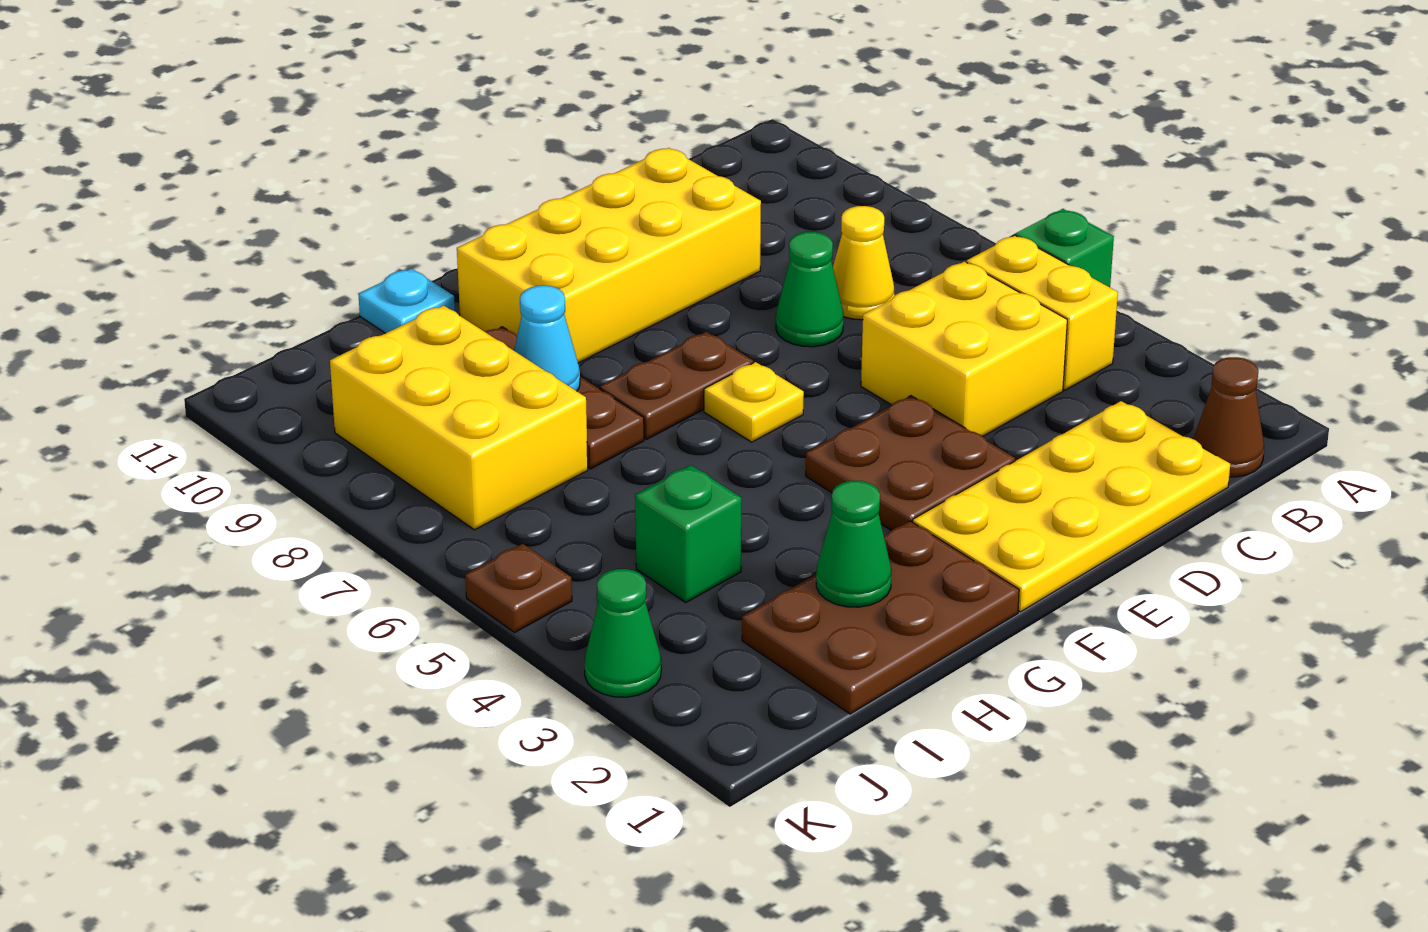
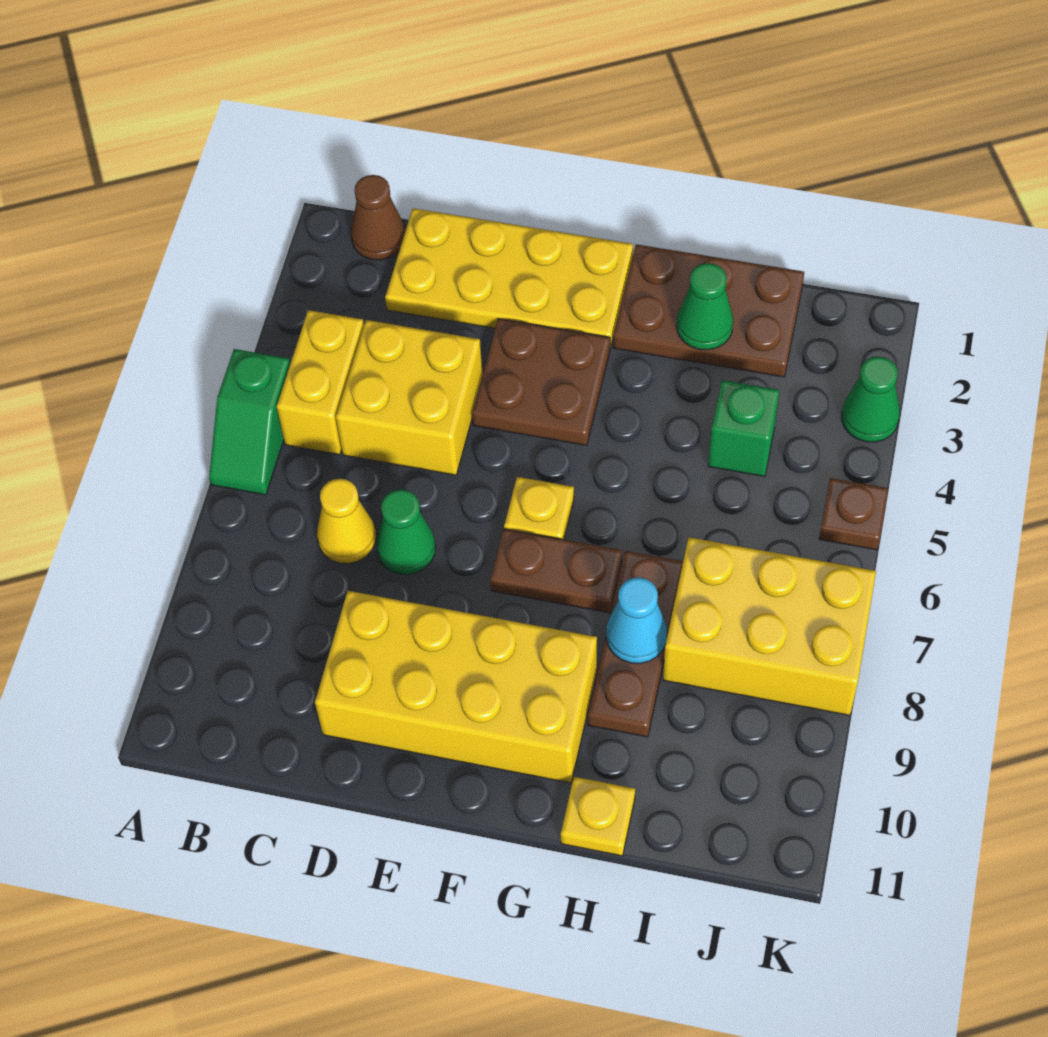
cyan plate H11 level 1 -> yellow plate H11 level 1
yellow brick I7:J9 level 1 -> yellow brick I7:K8 level 1

